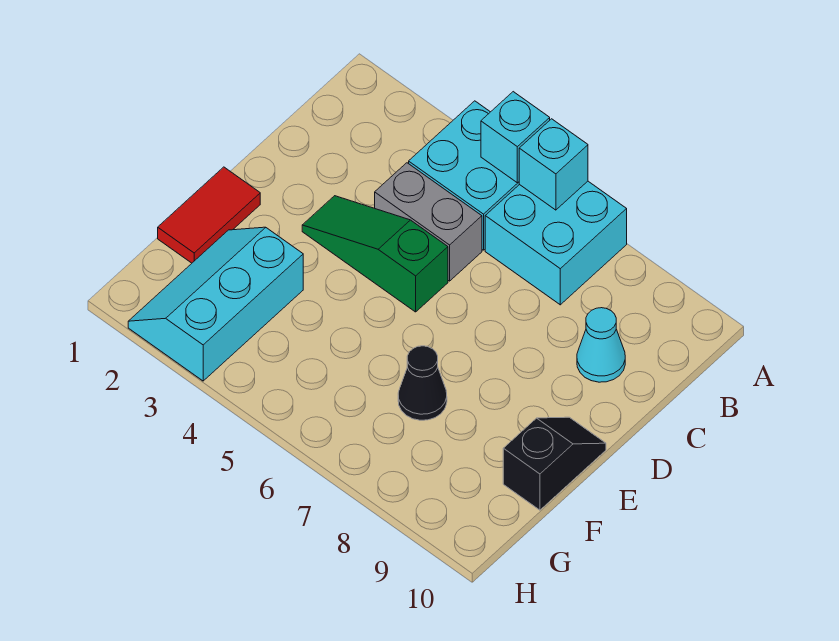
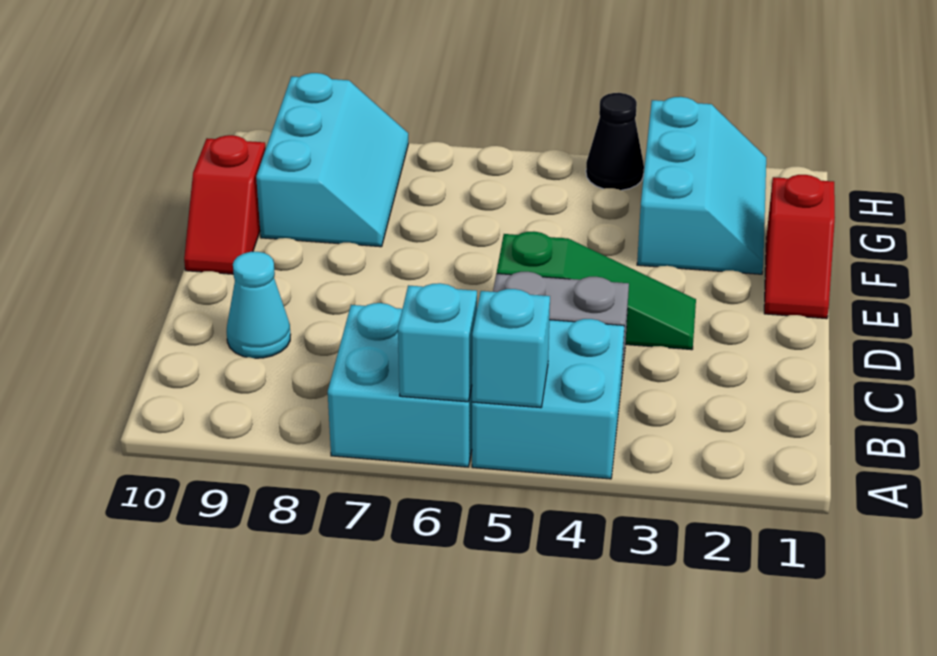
red tile E1:F1 level 1 -> red slope E1:F1 level 1 top F
black slope E10:F10 level 1 top F -> red slope E10:F10 level 1 top F
black cone F7 level 1 -> black cone H4 level 1
none -> cyan slope F8:H9 level 1 top 9

